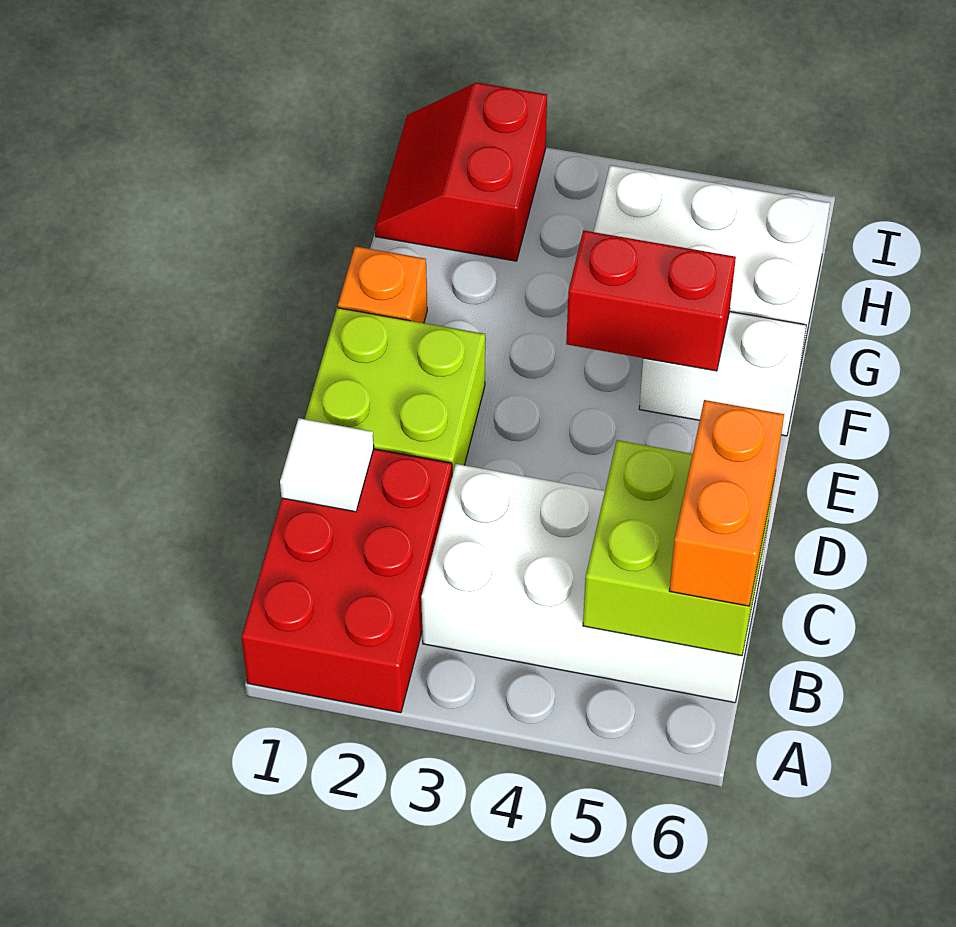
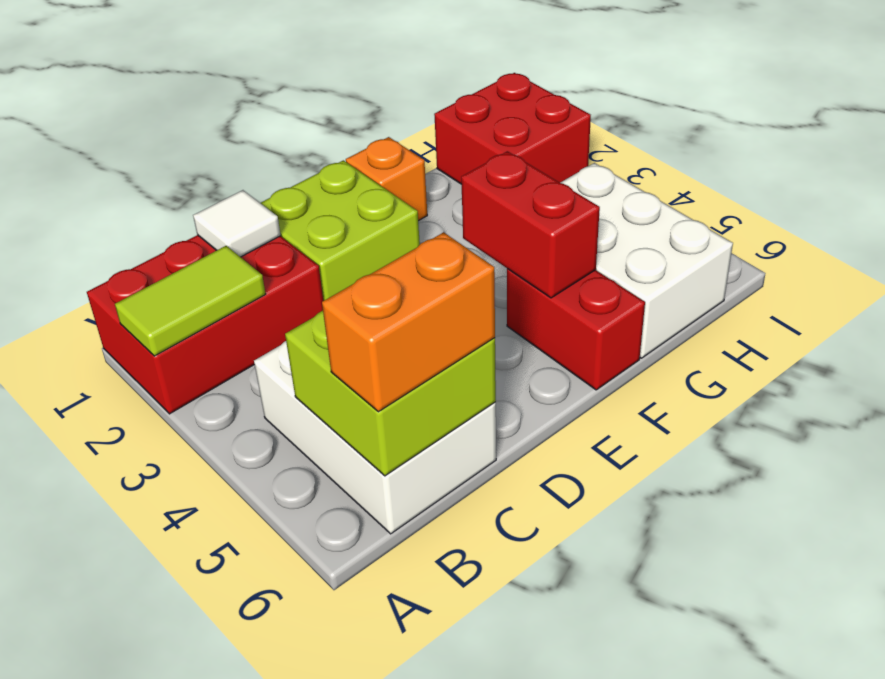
none -> lime tile A2:B2 level 2
white brick B3:C6 level 1 -> white brick B4:C6 level 1
white brick F5:F6 level 1 -> red brick F5:F6 level 1
red slope H1:I2 level 1 top 2 -> red brick H1:I2 level 1

